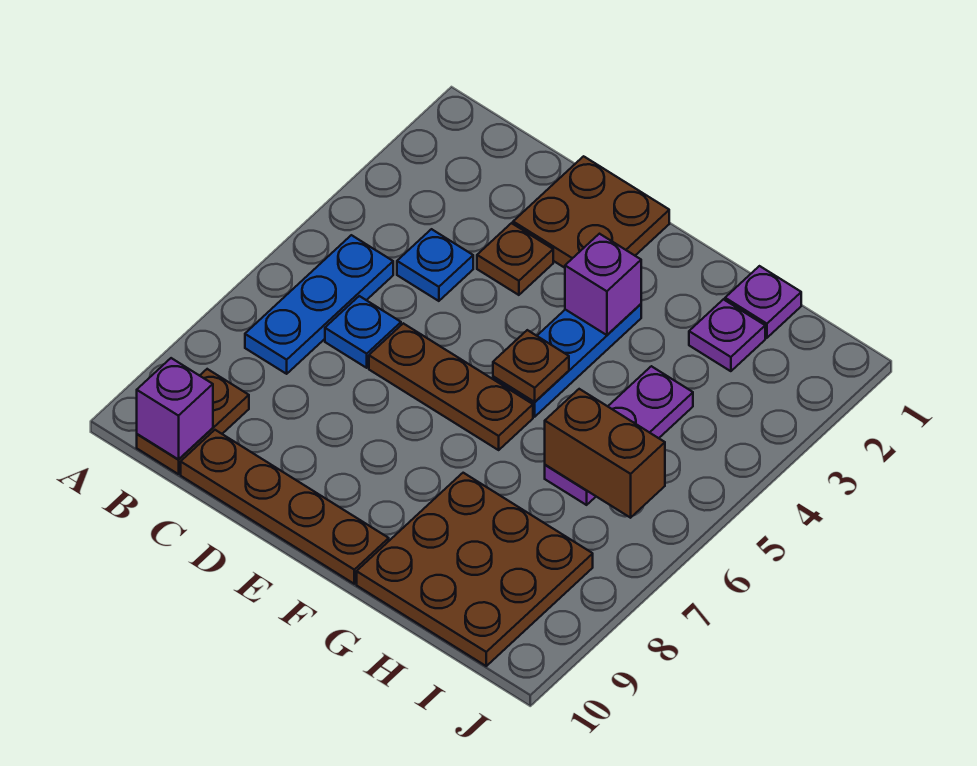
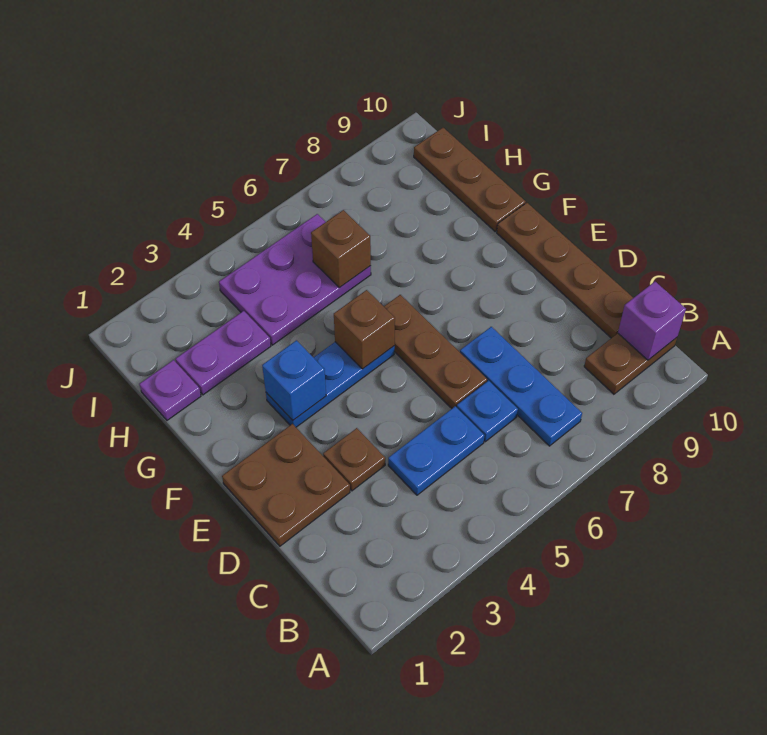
blue plate B5:B7 level 1 -> blue plate B7:D7 level 1
blue plate C4 level 1 -> blue plate C4:C5 level 1
purple brick F3 level 2 -> blue brick F3 level 2
brown plate F5 level 2 -> brown brick F5 level 2
brown plate G8:I10 level 1 -> brown plate G10:I10 level 1
purple plate H2 level 1 -> purple plate H2:H3 level 1
purple plate H4:H6 level 1 -> purple plate H4:I6 level 1
brown brick H6:I6 level 2 -> brown brick H6 level 2

